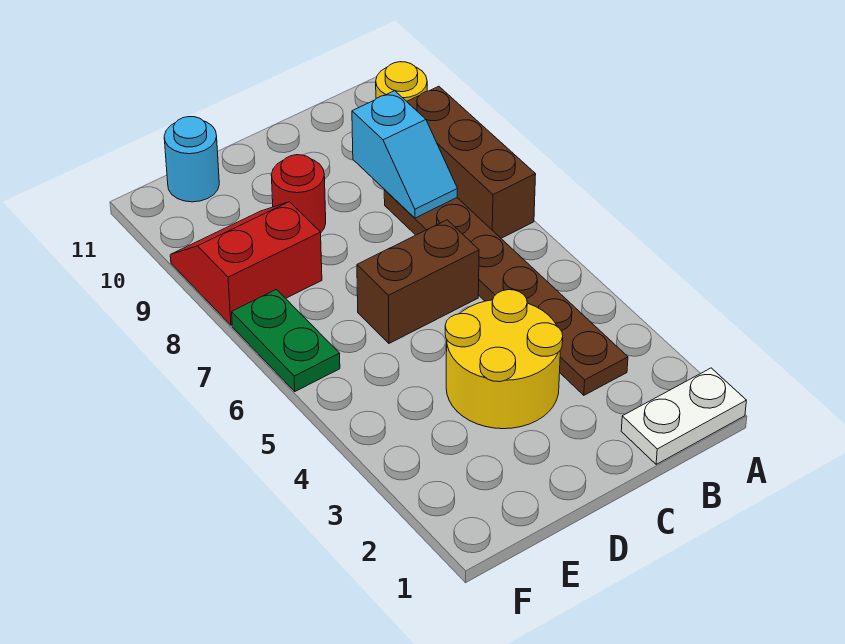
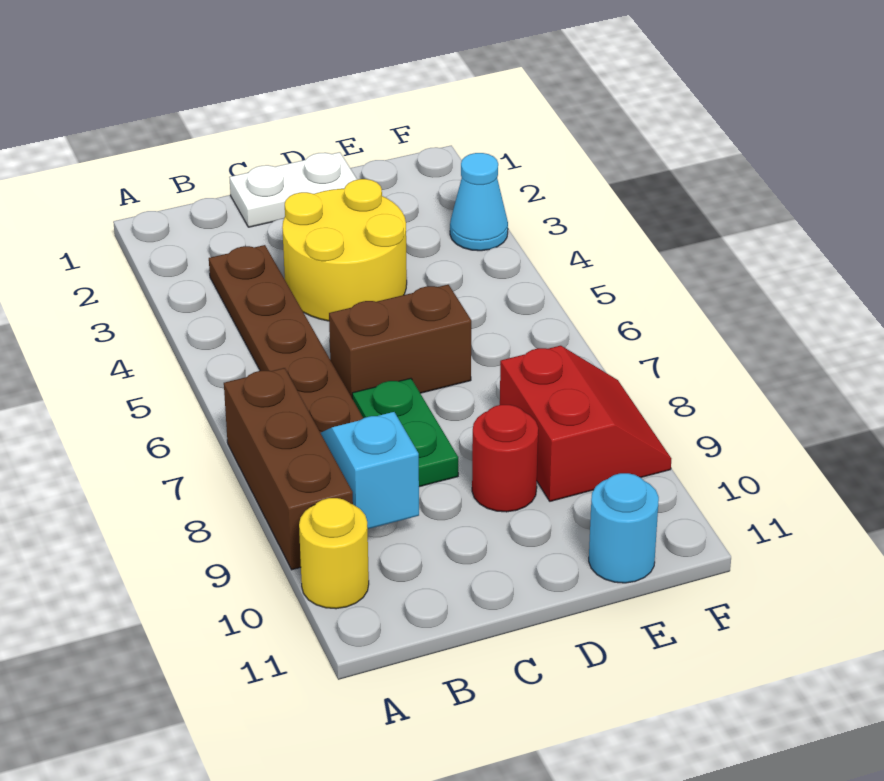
white plate A1:B1 level 1 -> white plate C1:D1 level 1
red slope E8:F9 level 1 top 8 -> red slope E8:F9 level 1 top E
none -> cyan cone F3 level 1
green plate F6:F7 level 1 -> green plate C7:C8 level 1

